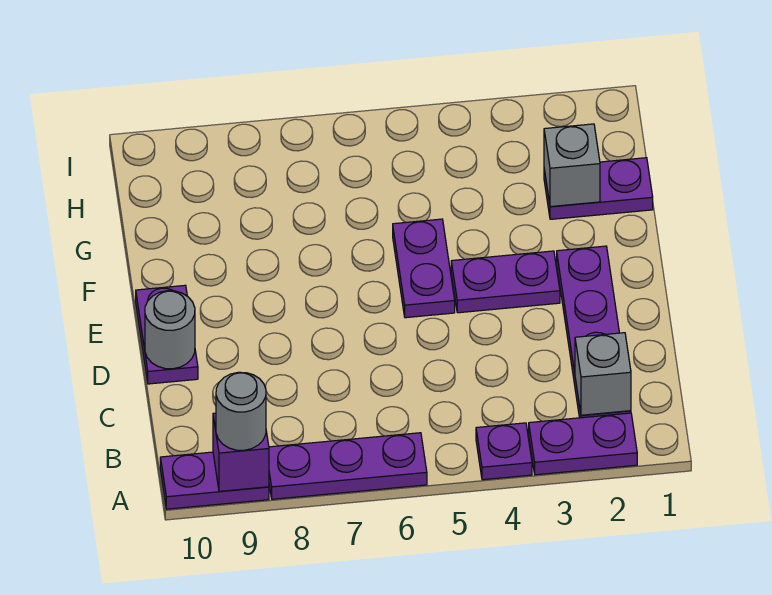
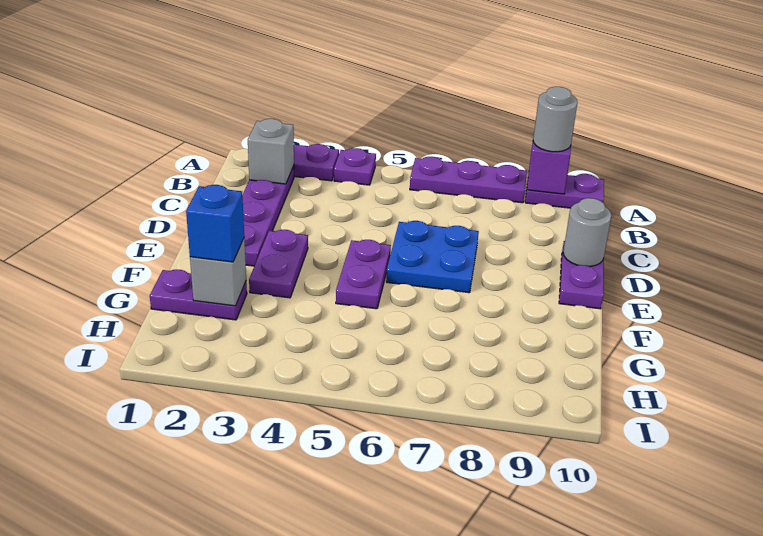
none -> blue plate D6:E7 level 1
purple plate E3:E4 level 1 -> purple plate E3:F3 level 1
none -> blue brick G2 level 3

